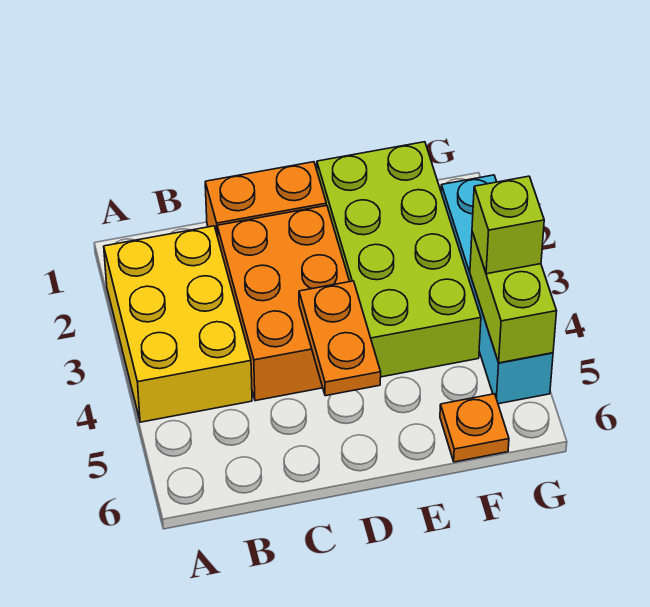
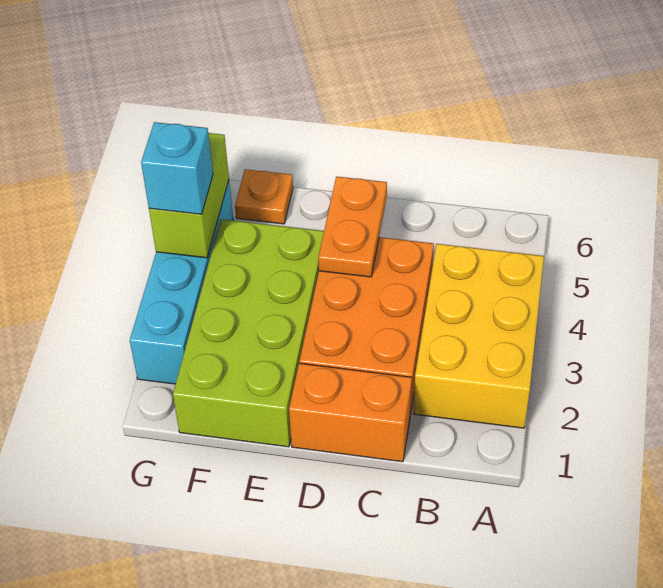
lime brick G4 level 3 -> cyan brick G4 level 3

